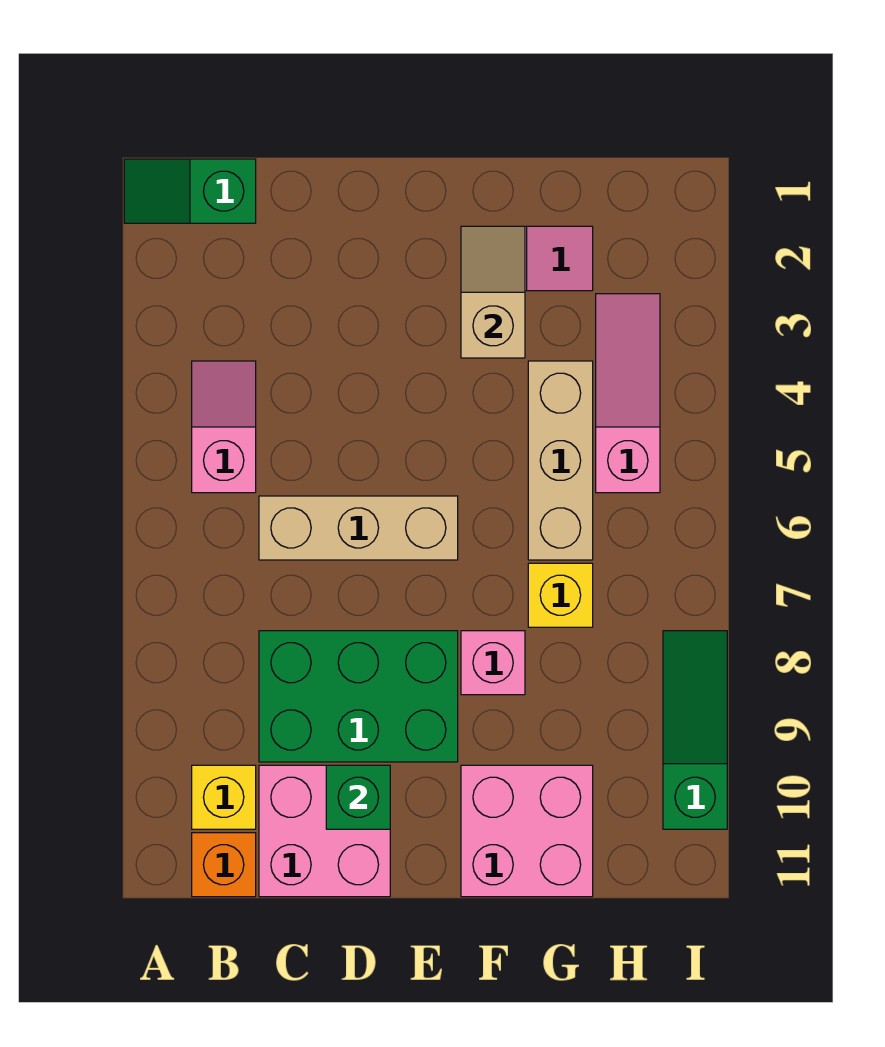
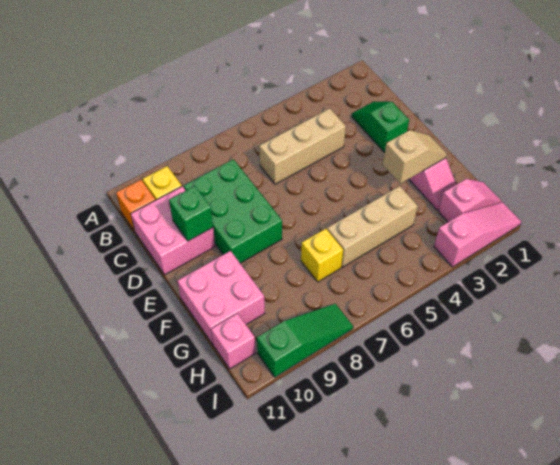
green slope A1:B1 level 1 top B -> green slope C2:D2 level 1 top D
pink slope B4:B5 level 1 top 5 -> pink slope H1:H2 level 1 top 2
tan brick C6:E6 level 1 -> tan brick C4:C6 level 1
pink brick F8 level 1 -> pink brick H11 level 1
pink slope H3:H5 level 1 top 5 -> pink slope I1:I3 level 1 top 3

